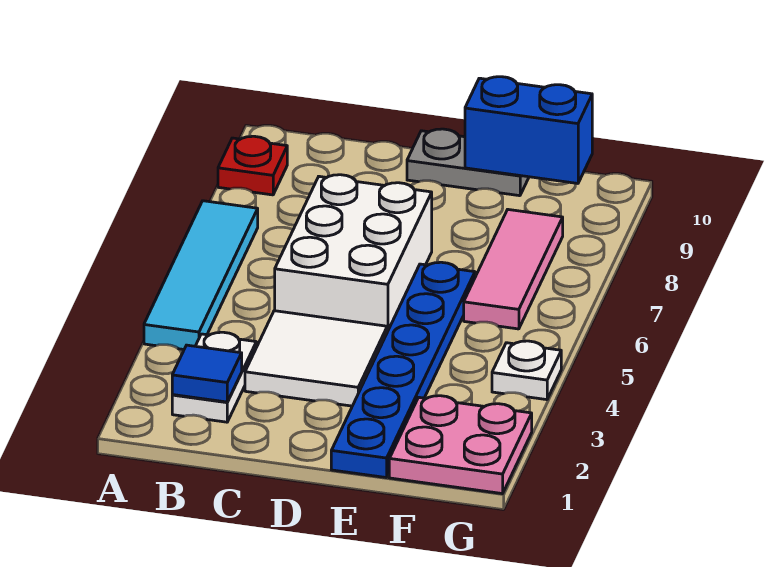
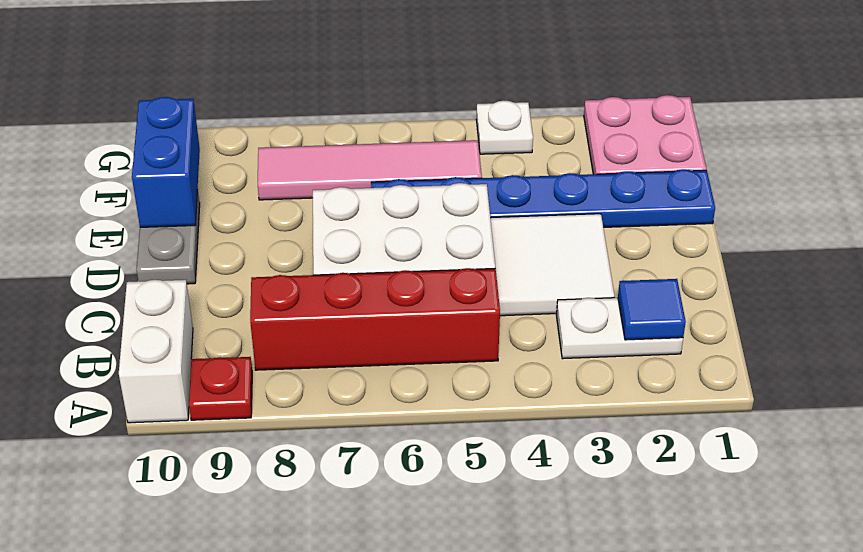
cyan tile A4:A7 level 1 -> none
none -> white brick A10:B10 level 1
none -> red brick B5:B8 level 1
pink tile F6:F8 level 1 -> pink tile F5:F8 level 1

